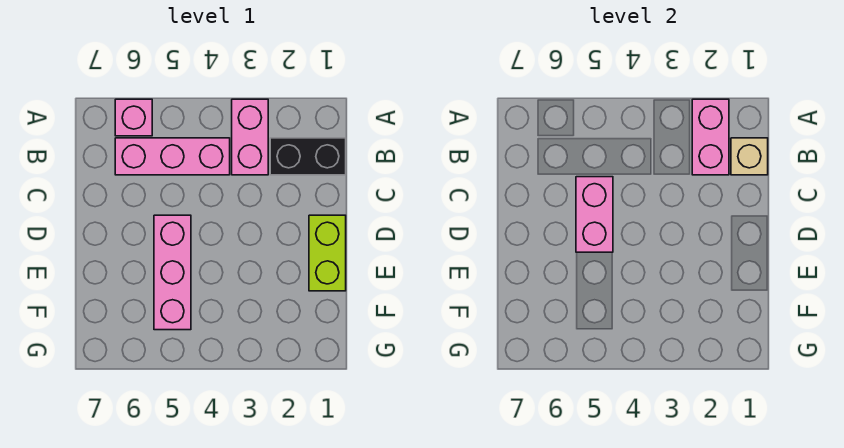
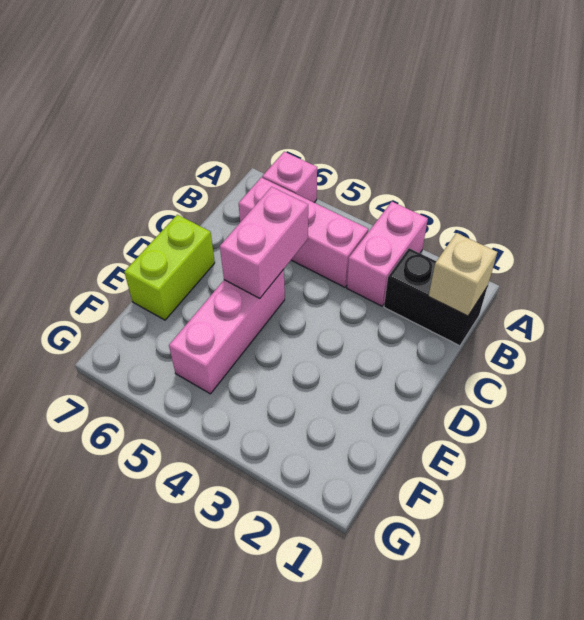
pink brick A2:B2 level 2 -> none
lime brick D1:E1 level 1 -> lime brick D7:E7 level 1

